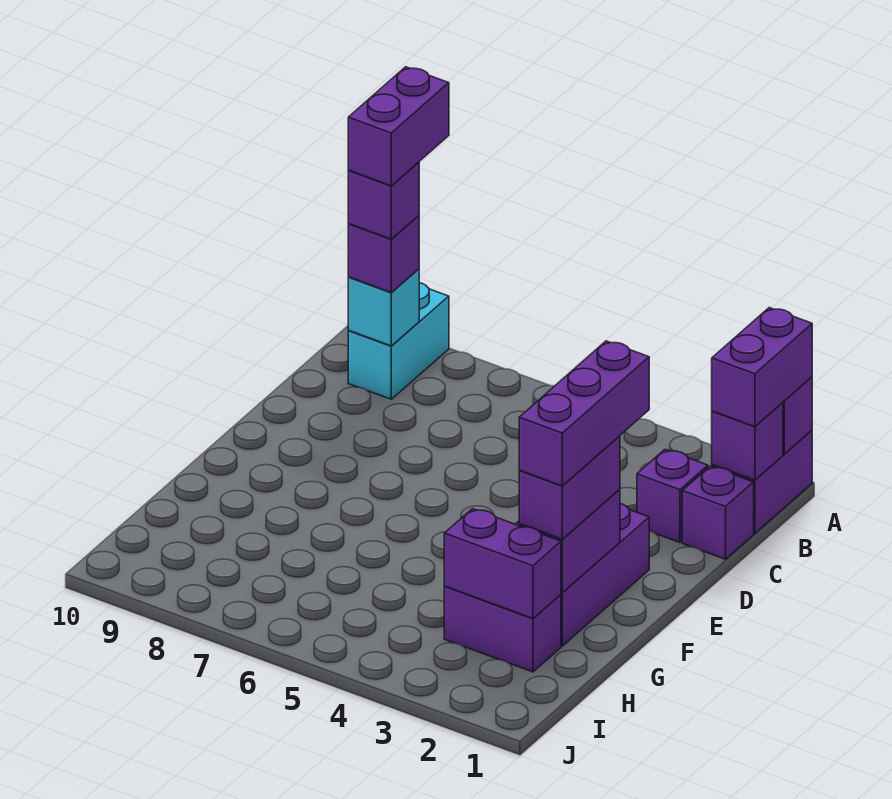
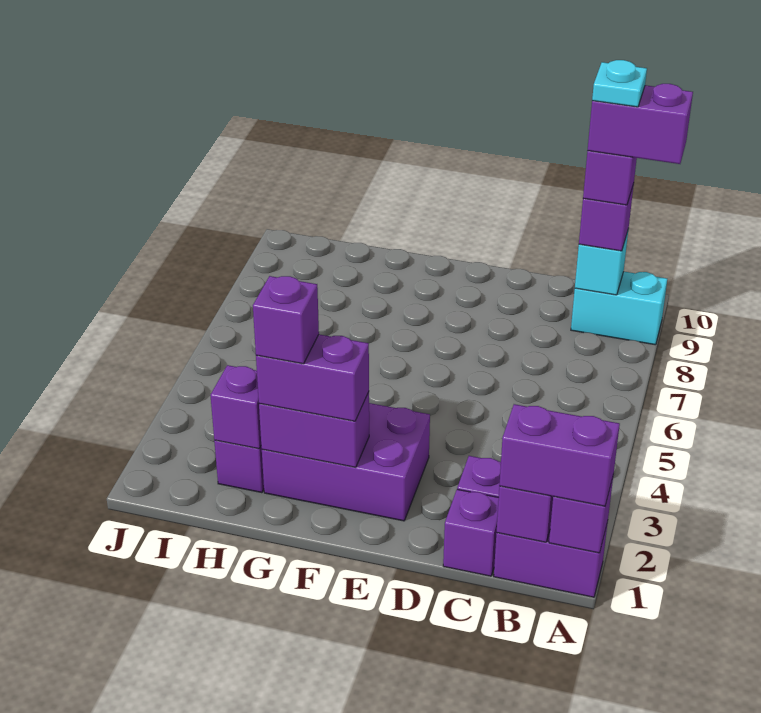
none -> cyan plate B9 level 6
purple brick E2:G2 level 4 -> purple brick G2 level 4
purple brick H2:H3 level 2 -> purple brick H2 level 2

